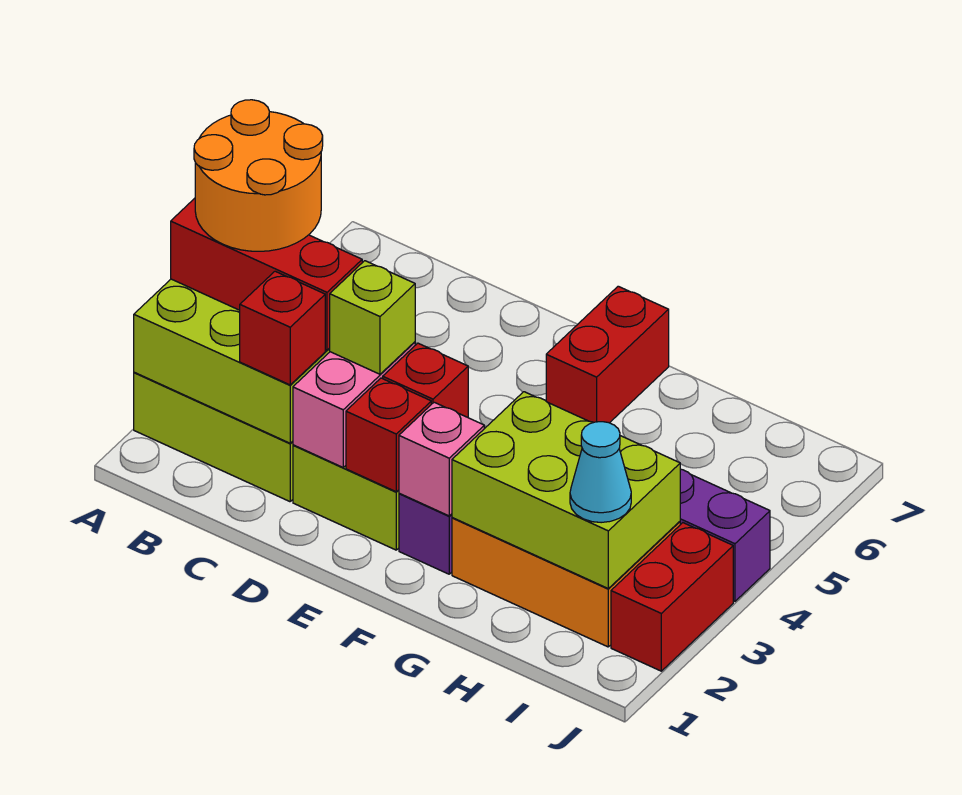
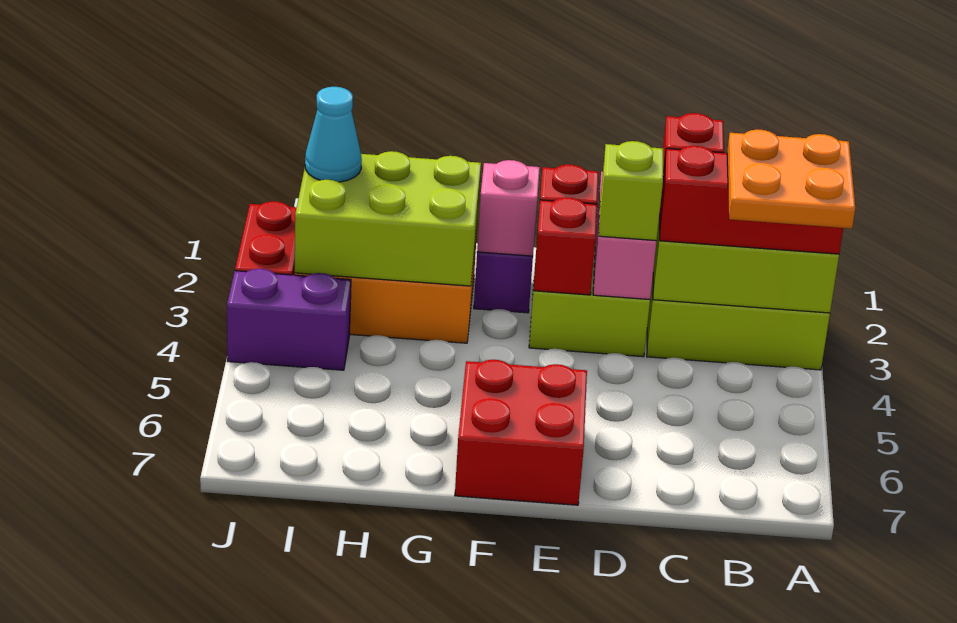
orange round brick A3:B4 level 4 -> orange plate A3:B4 level 4
red brick F6:F7 level 1 -> red brick E6:F7 level 1

